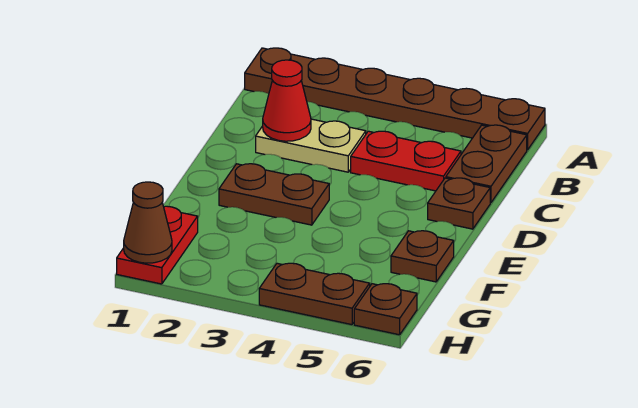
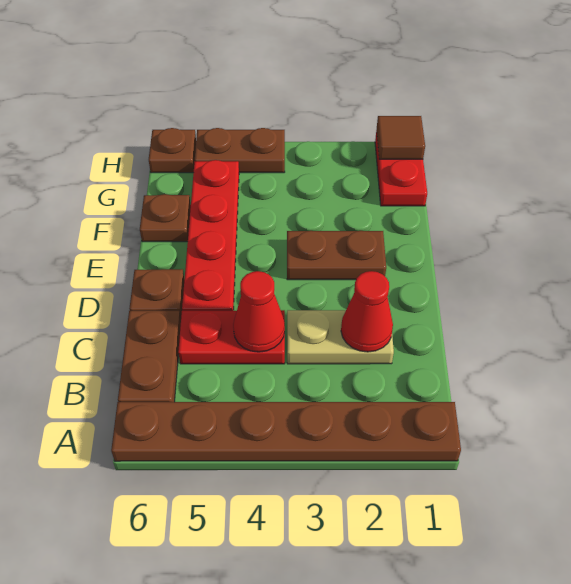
none -> red cone C4 level 2
none -> red plate D5:G5 level 1
brown cone H1 level 2 -> brown tile H1 level 2

